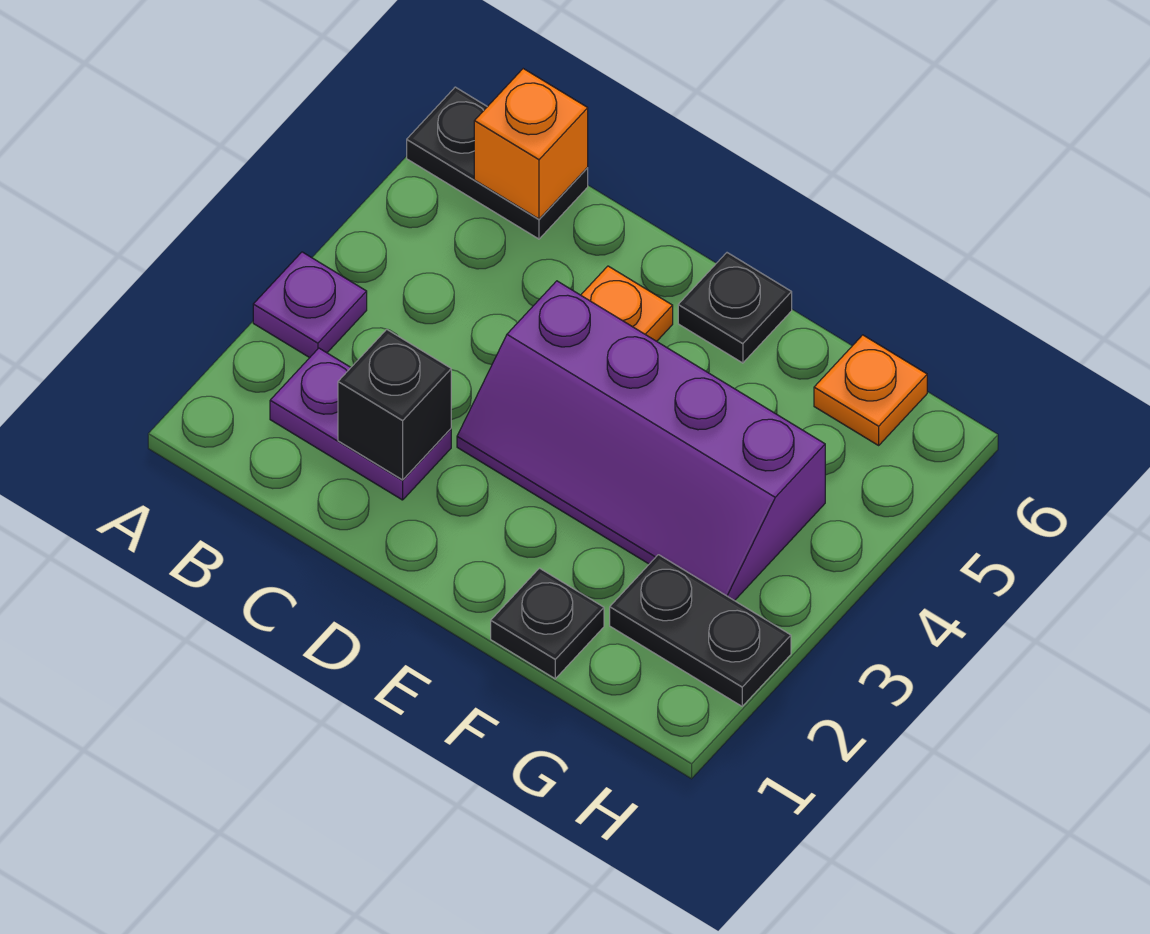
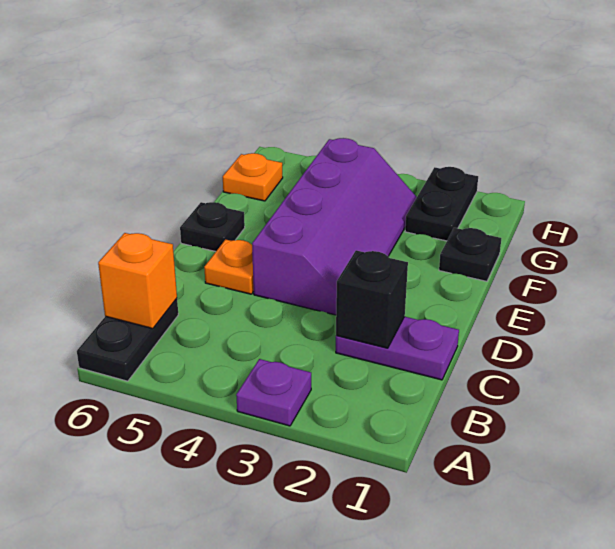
purple plate B2:C2 level 1 -> purple plate C1:C2 level 1

